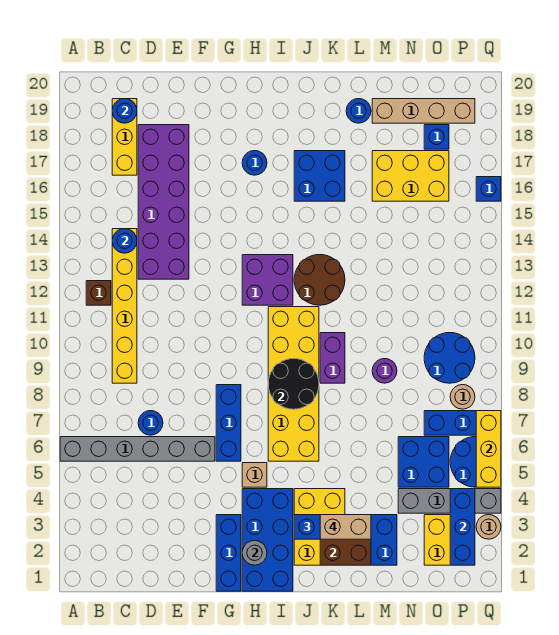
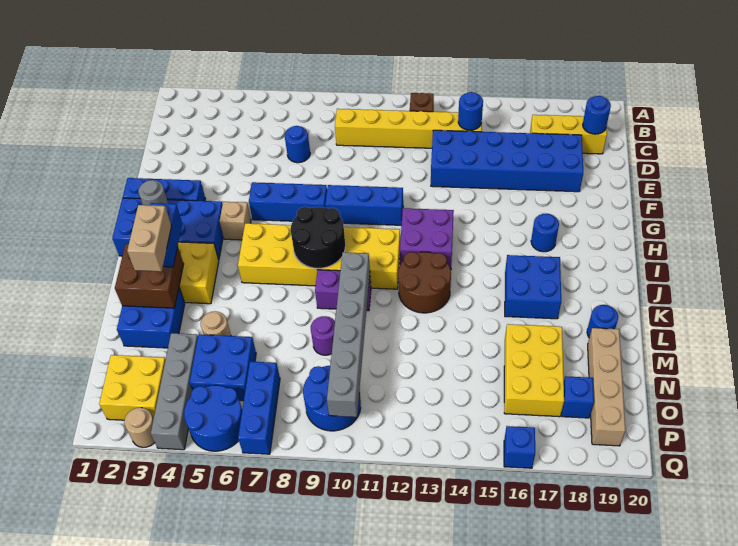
grey brick A6:F6 level 1 -> grey brick K10:P10 level 2
purple brick D13:E18 level 1 -> blue brick D13:E18 level 1
blue brick P2:P4 level 2 -> blue brick G9:G11 level 1
tan round brick P8 level 1 -> tan round brick M5 level 1
yellow brick Q5:Q7 level 2 -> none

